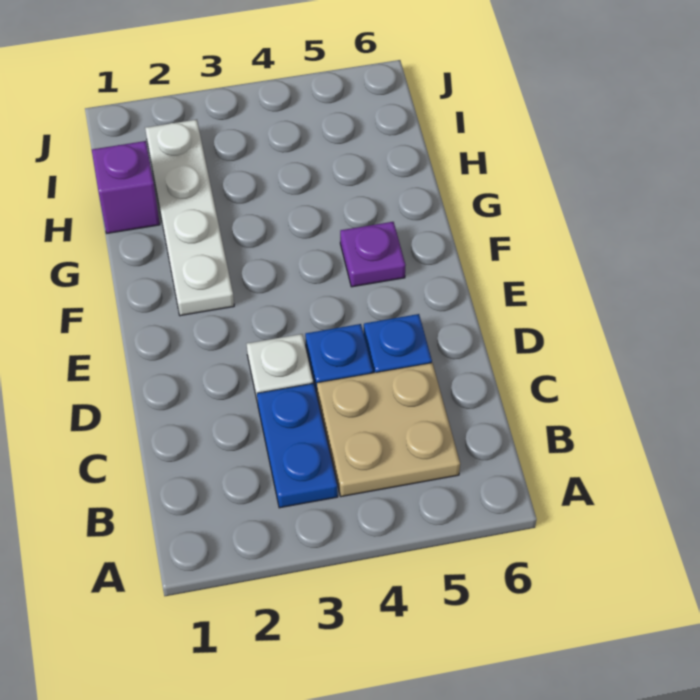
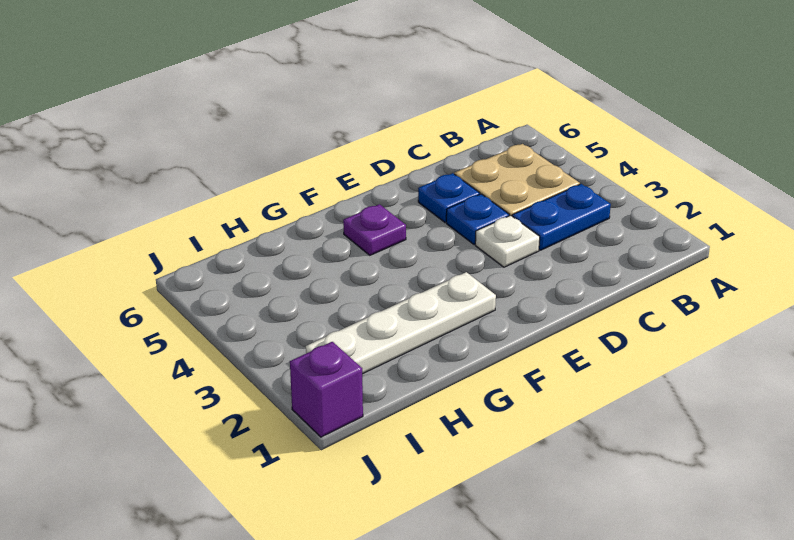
purple brick H1 level 1 -> purple brick J1 level 1

